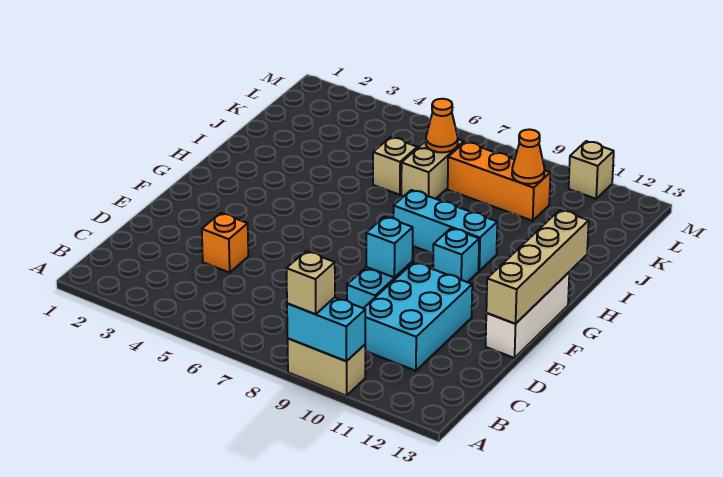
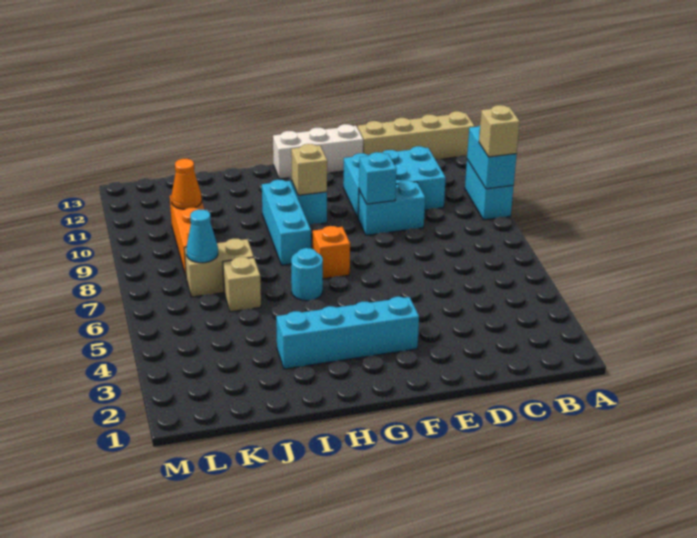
tan brick A9:A10 level 1 -> cyan brick A9:A10 level 1
orange brick D4 level 1 -> orange brick G7 level 1
tan brick E13:H13 level 2 -> tan brick A13:D13 level 1
none -> cyan brick F3:I3 level 1
none -> cyan round brick H6 level 1
orange cone K7 level 2 -> cyan cone K7 level 2
tan brick M11 level 1 -> tan brick G10 level 2

